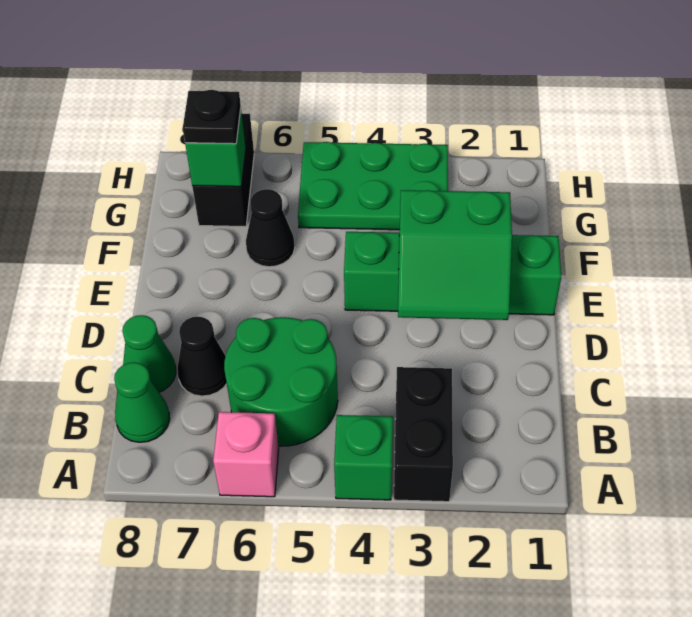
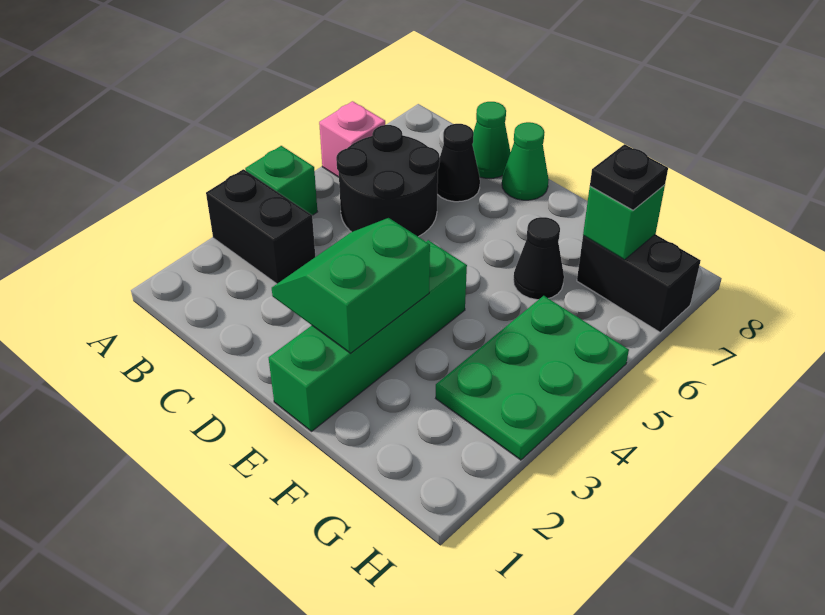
green round brick B5:C6 level 1 -> black round brick B5:C6 level 1
green cone B8 level 1 -> green cone D8 level 1

